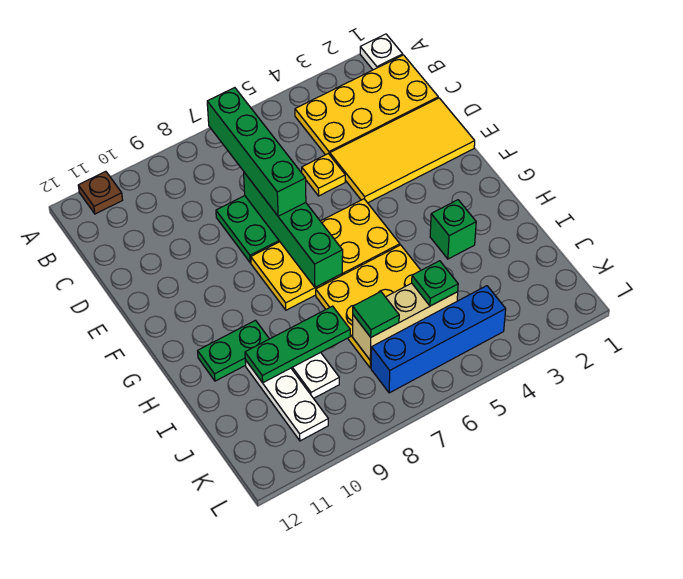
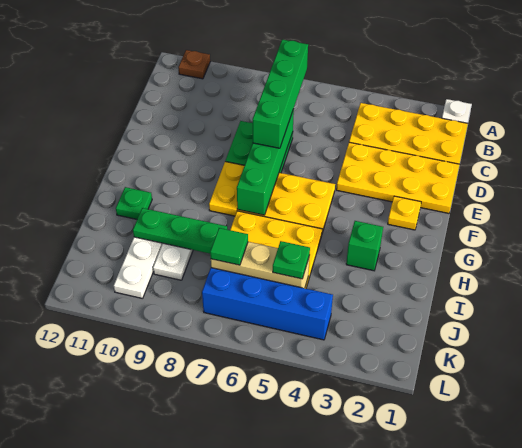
yellow tile D1:E4 level 1 -> yellow plate D1:E4 level 1
yellow plate D5 level 1 -> yellow plate F2 level 1
green plate H10:H11 level 1 -> green plate H11 level 1

